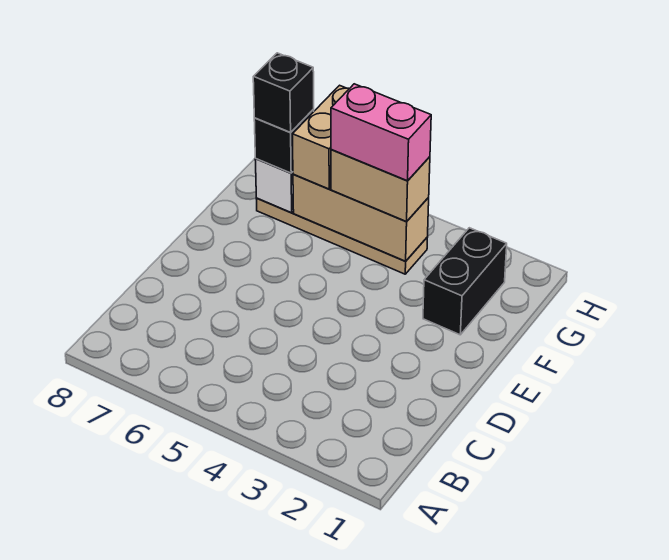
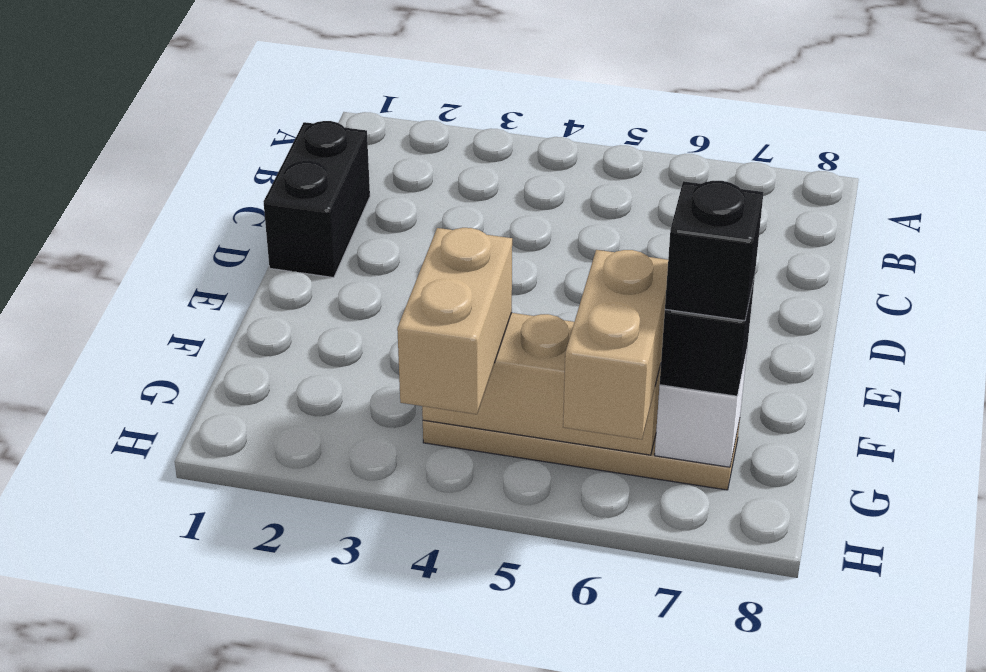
black brick F2:G2 level 1 -> black brick C1:D1 level 1
tan brick G4:G5 level 3 -> tan brick G4:H4 level 3
pink brick G4:G5 level 4 -> none

